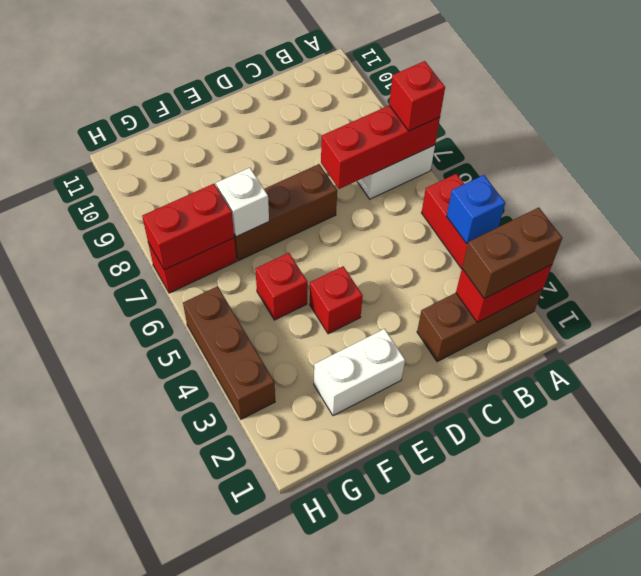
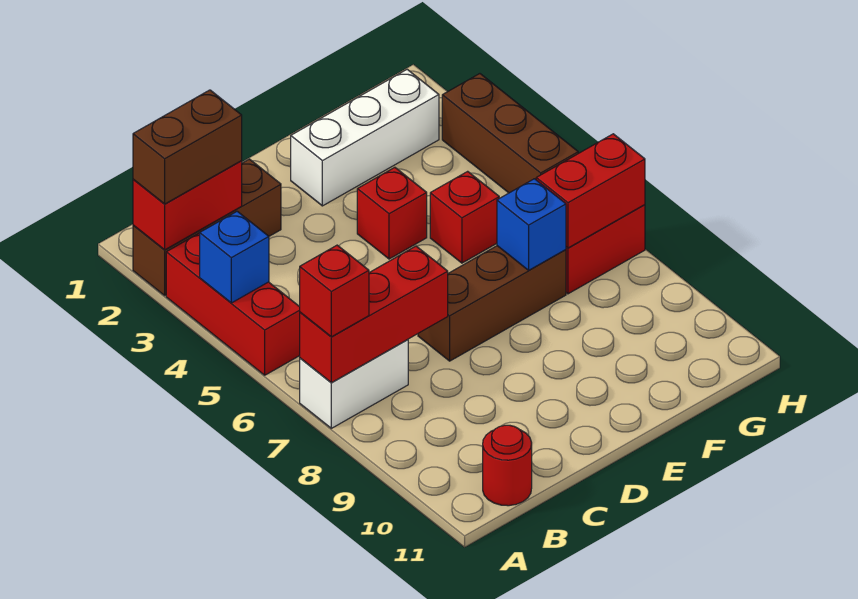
none -> red round brick B11 level 1
white brick E2:F2 level 1 -> white brick E2:G2 level 1
white brick F7 level 2 -> blue brick F7 level 2

